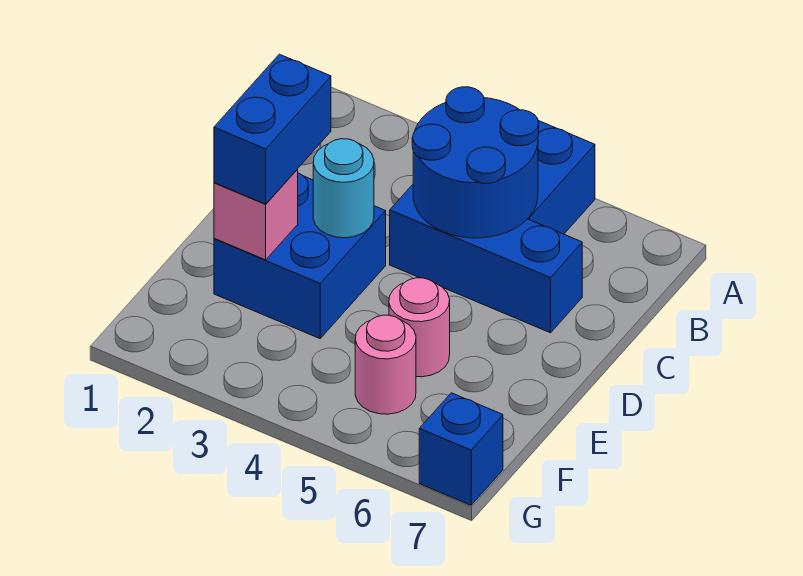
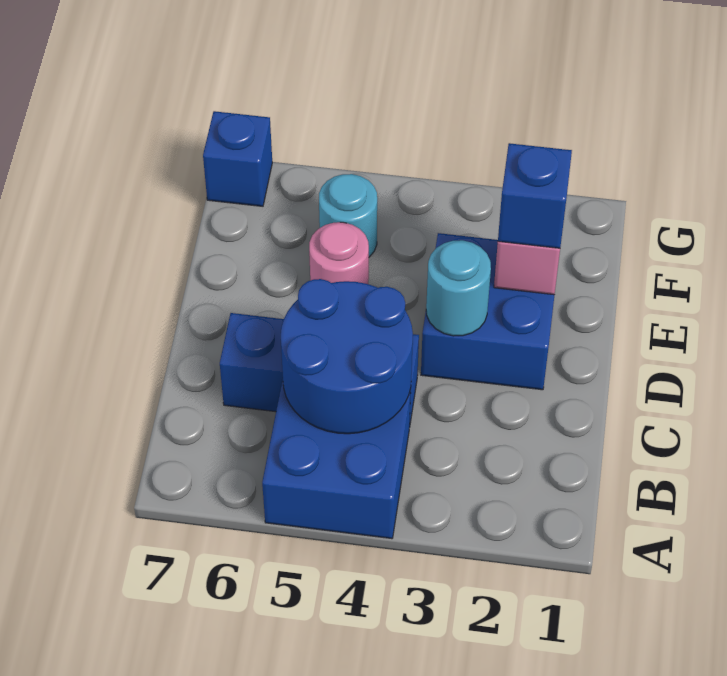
blue brick D2:E2 level 3 -> blue brick E2 level 3
pink round brick F5 level 1 -> cyan round brick F5 level 1

